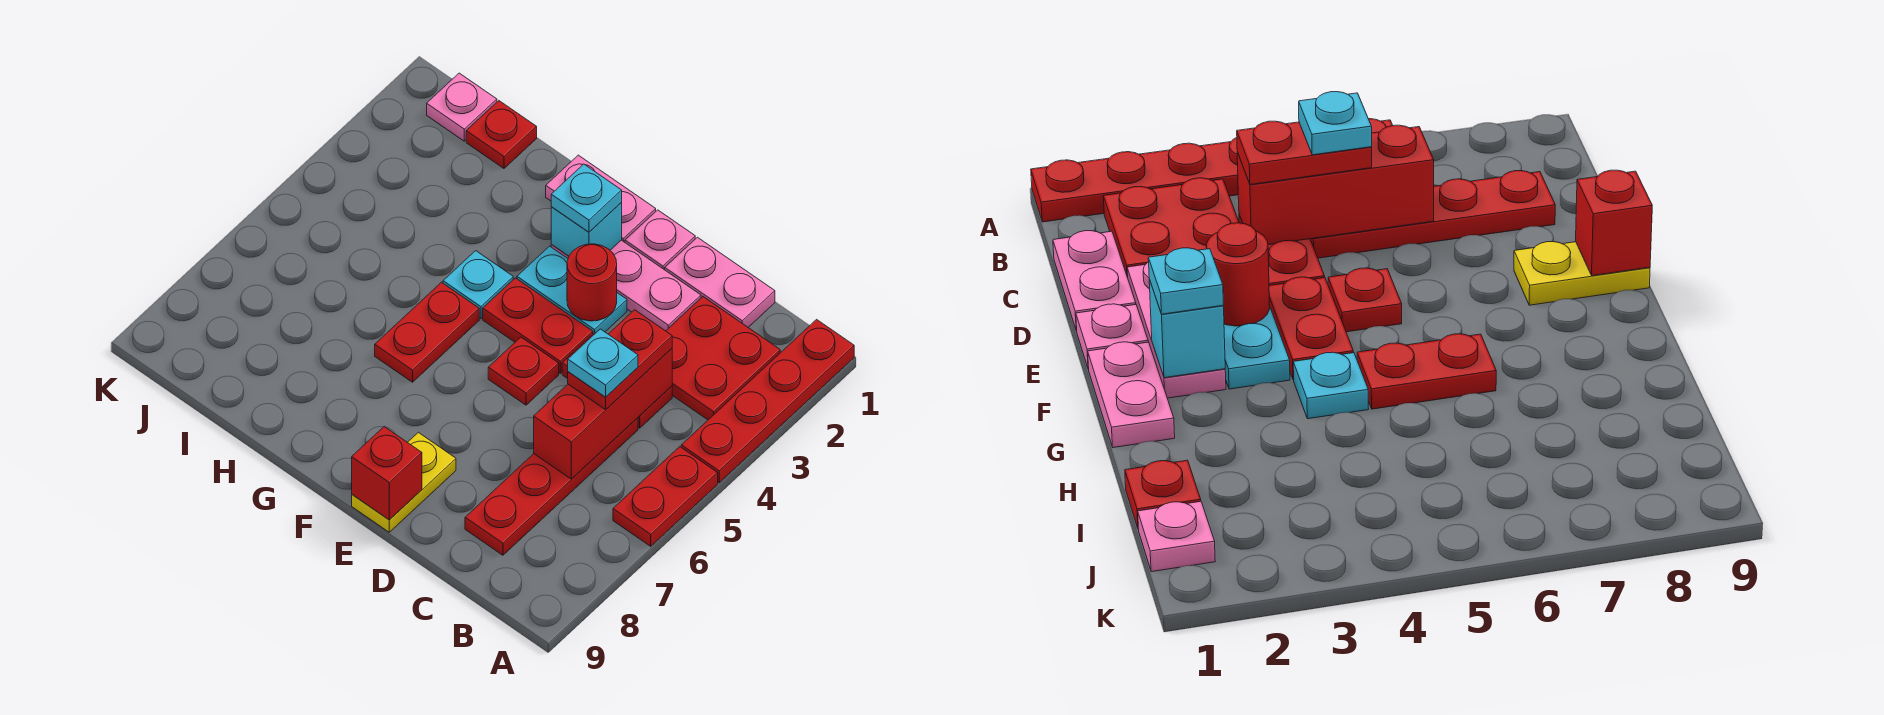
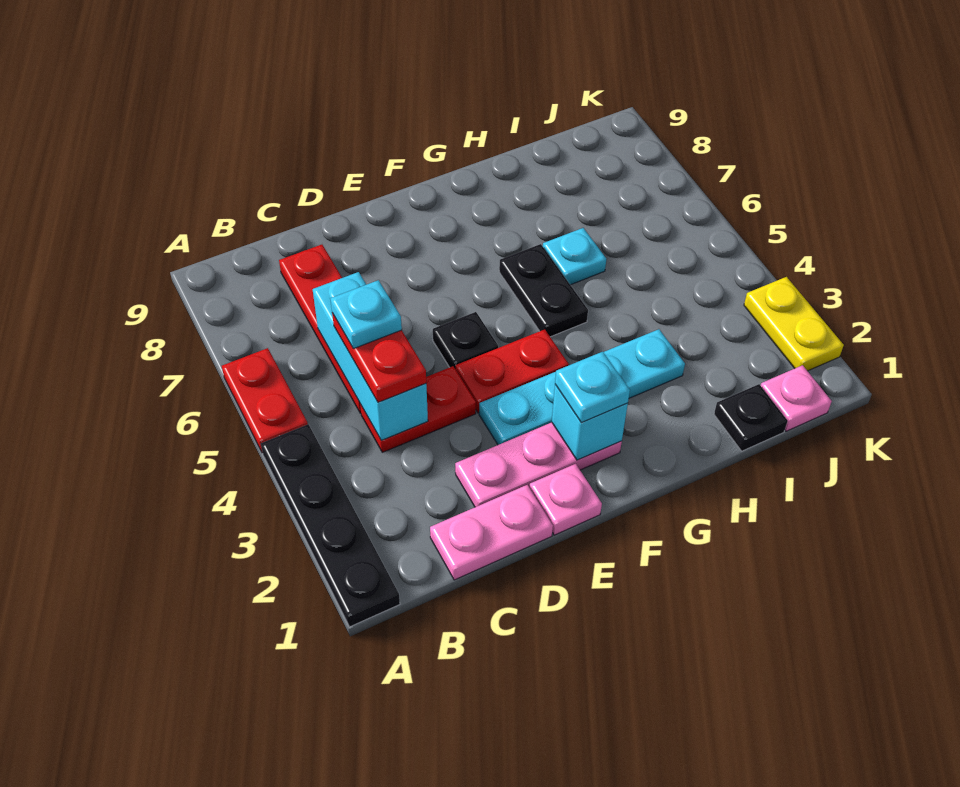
red plate A1:A4 level 1 -> black plate A1:A4 level 1
red plate B2:C3 level 1 -> none
red brick C4:C6 level 2 -> cyan brick C4:C6 level 2
cyan plate E3:F3 level 1 -> cyan plate E3:H3 level 1
red round brick E3 level 2 -> none
red plate E5 level 1 -> black plate E5 level 1
yellow plate E8:E9 level 1 -> yellow plate K2:K3 level 1
red brick E9 level 2 -> none
pink plate F1:G1 level 1 -> none
cyan plate G4 level 1 -> cyan plate H6 level 1
red plate G5:G6 level 1 -> black plate G5:G6 level 1
red plate I1 level 1 -> black plate I1 level 1

